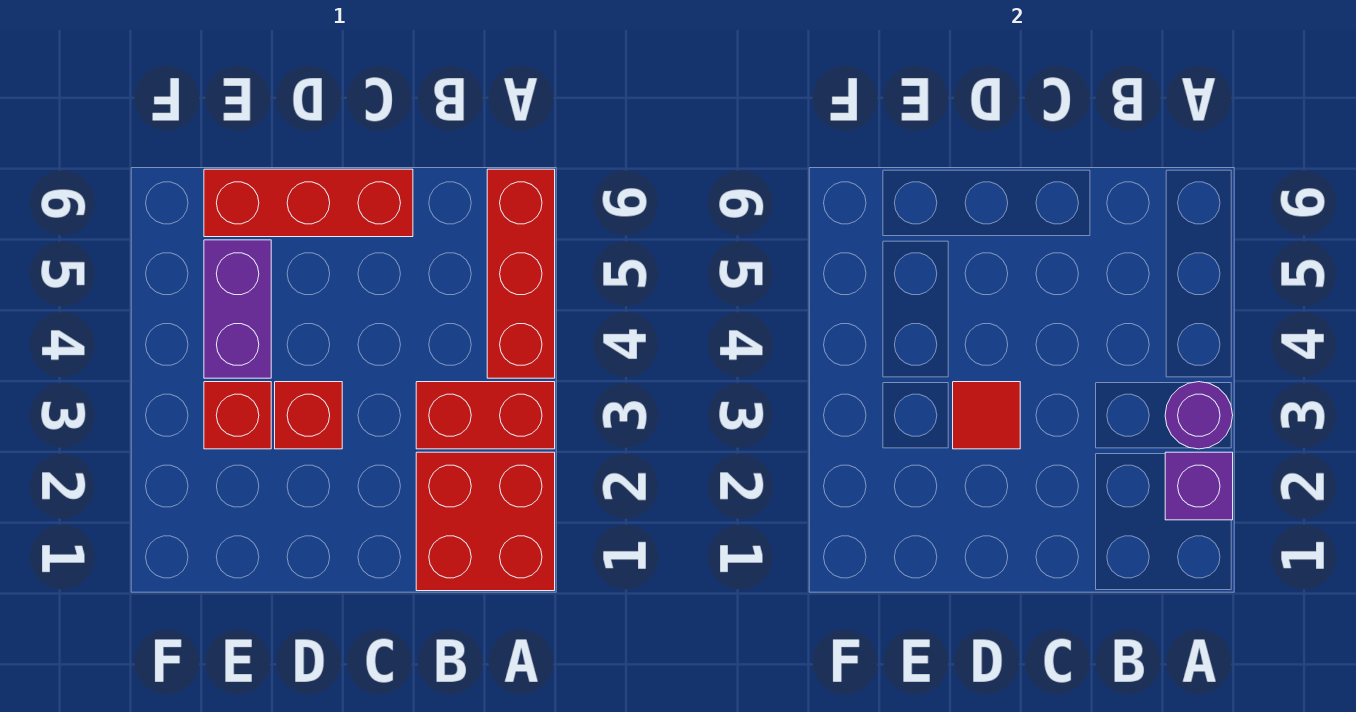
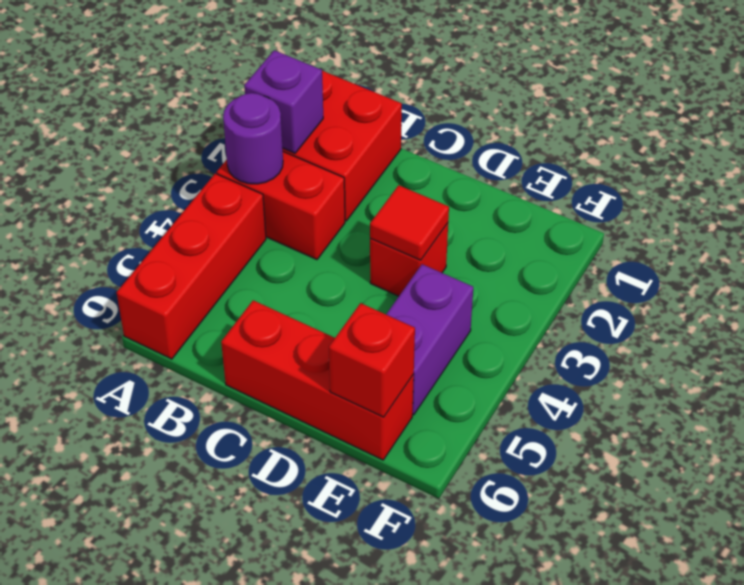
red brick E3 level 1 -> red brick E6 level 2

